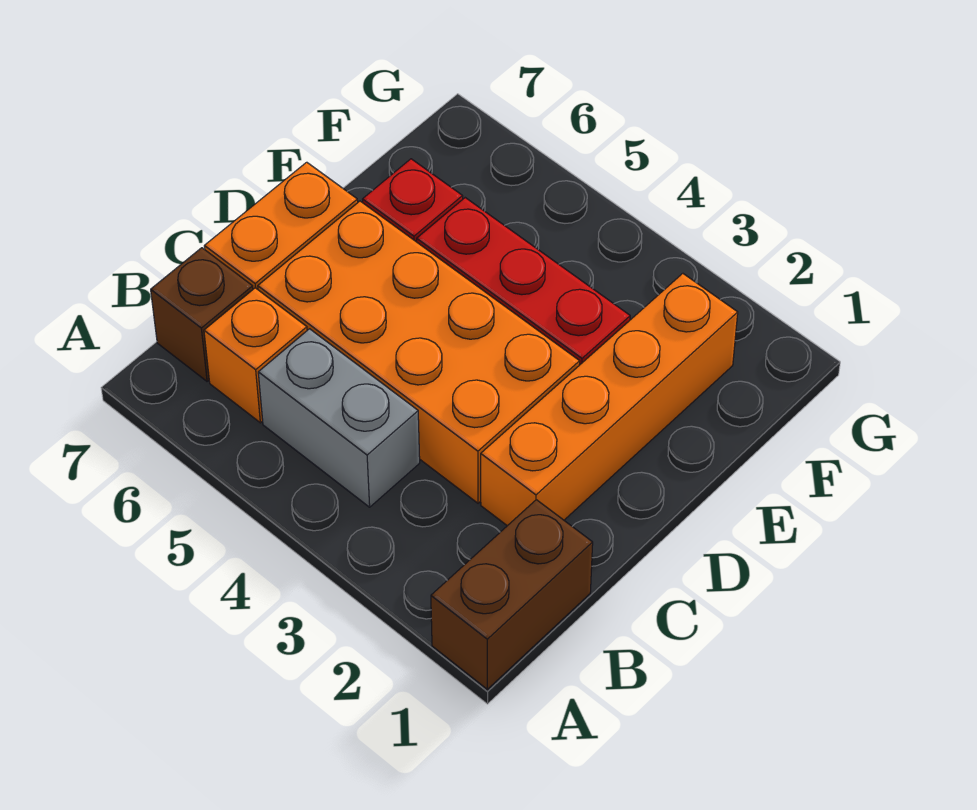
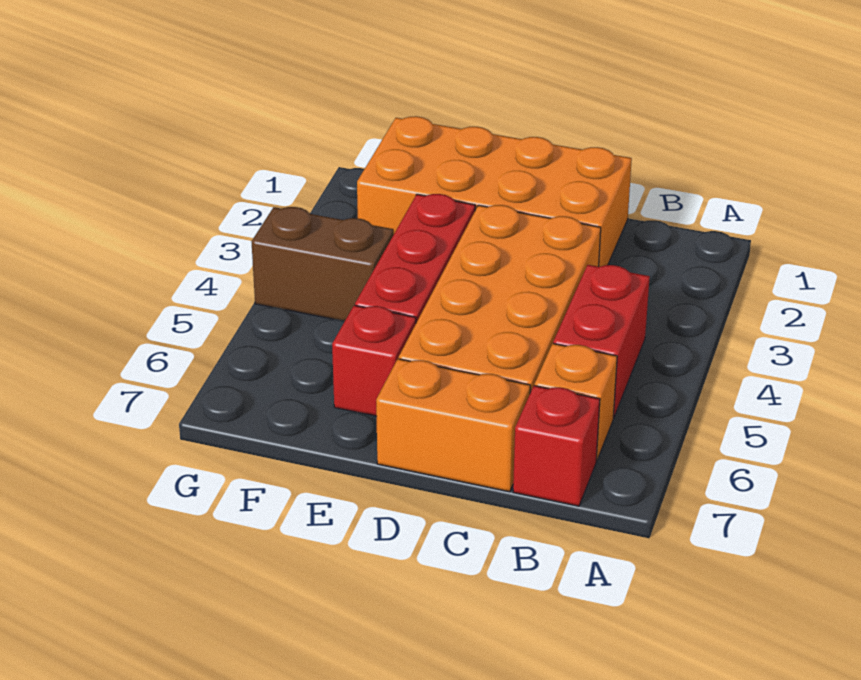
brown brick A1:B1 level 1 -> brown brick F4:G4 level 1
grey brick B4:B5 level 1 -> red brick B4:B5 level 1
brown brick B7 level 1 -> red brick B7 level 1
orange brick C2:F2 level 1 -> orange brick C1:F2 level 1

